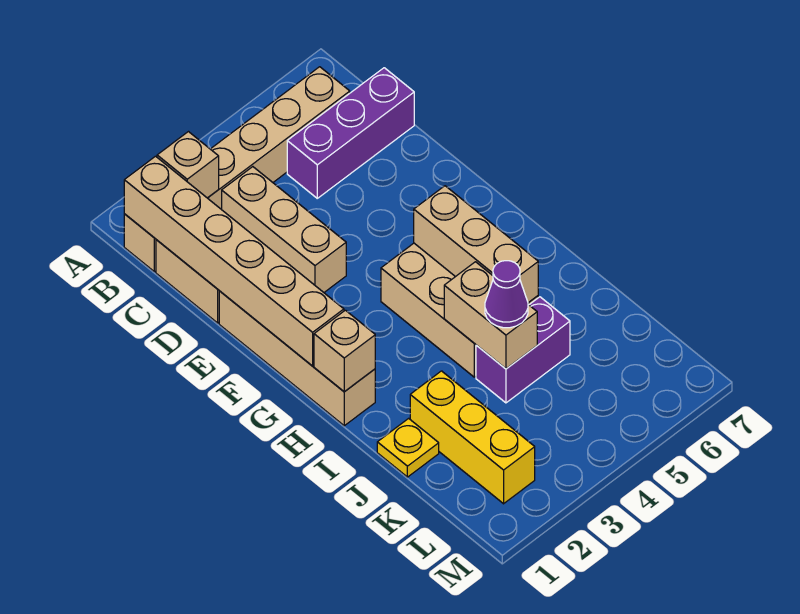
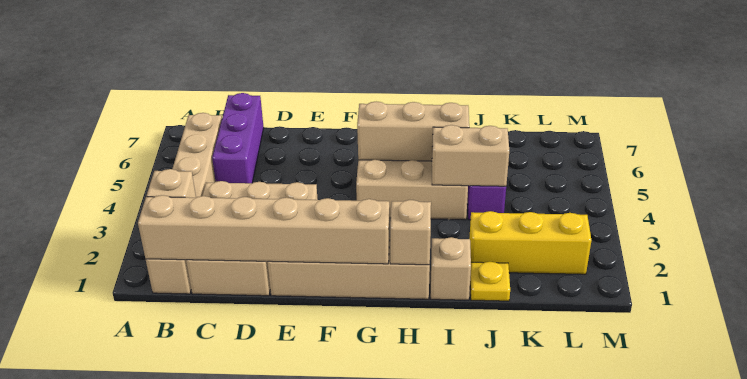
none -> tan brick I1 level 1
purple cone J4 level 3 -> none

